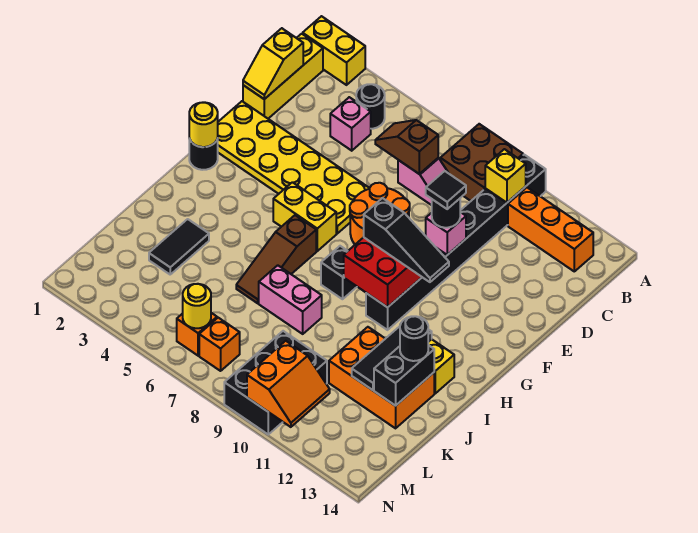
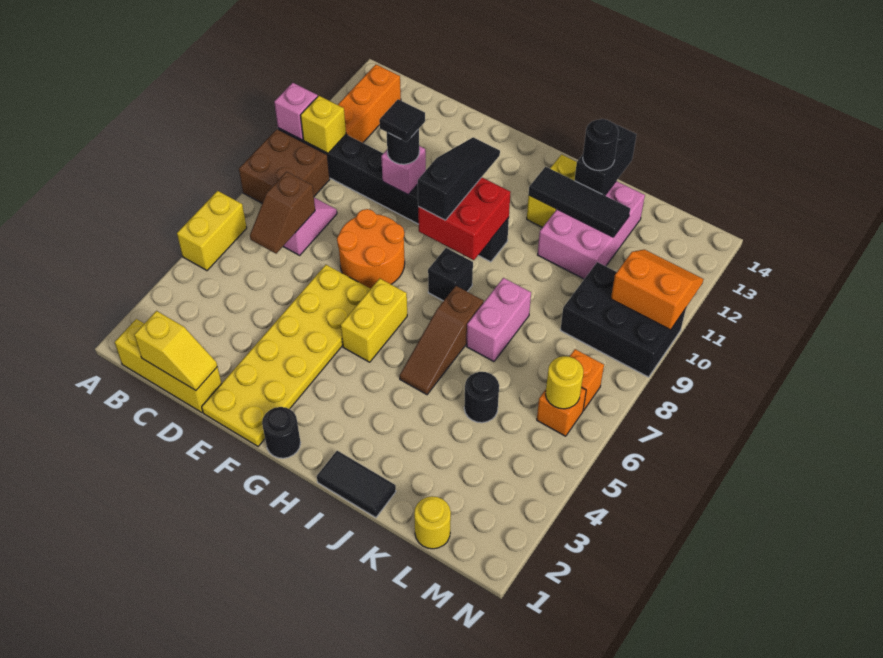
yellow brick A1:A2 level 1 -> yellow brick A5:A6 level 1
black round brick B4 level 1 -> black round brick K5 level 1
pink brick C4 level 1 -> pink brick A10 level 2
yellow round brick G1 level 2 -> yellow round brick L1 level 1
brown slope H6:J6 level 1 top H -> brown slope I5:I7 level 1 top 7
black tile J3:K3 level 1 -> black tile I1:J1 level 1
orange brick J11:K13 level 1 -> pink brick J11:K13 level 1
black brick J13:K13 level 2 -> black brick J13:J14 level 2

